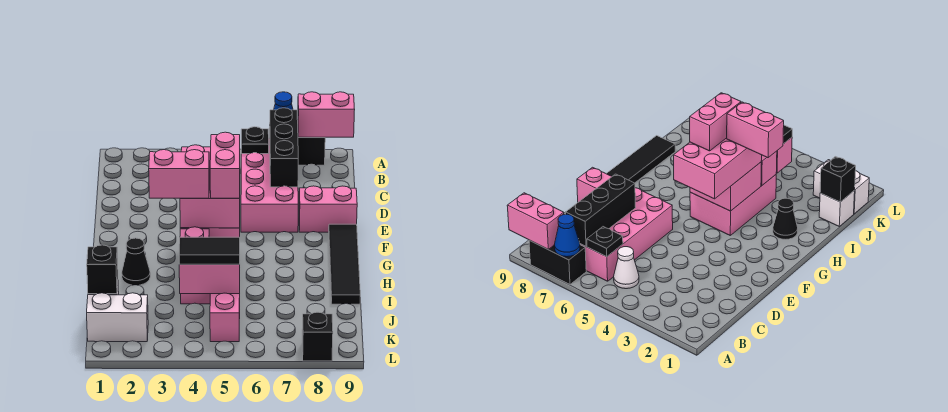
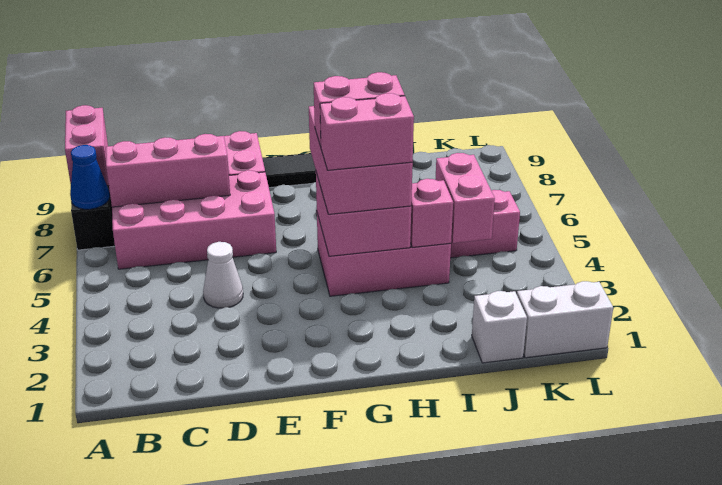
white cone B5 level 1 -> white cone D4 level 1
black plate B6 level 2 -> none
black brick B7:D7 level 2 -> pink brick B7:D7 level 2
pink brick F4:H5 level 3 -> pink brick G4:H6 level 3
black cone H2 level 1 -> none
pink brick H3:H4 level 4 -> pink brick G4:H4 level 4
black brick J1 level 2 -> none
black tile J4:J5 level 3 -> none
white brick K1:K2 level 1 -> white brick K1:L1 level 1
black brick L8 level 1 -> none

